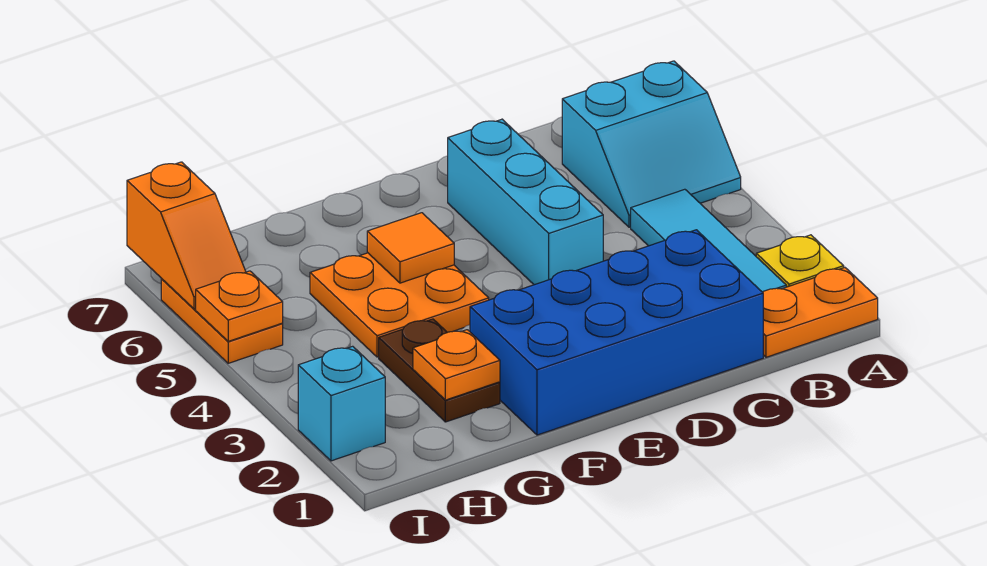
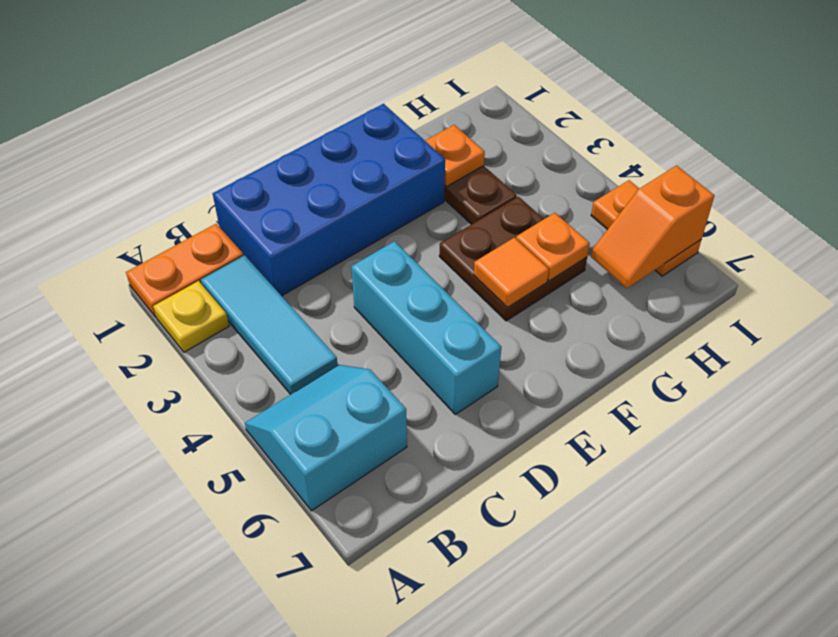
orange plate F4:G5 level 1 -> brown plate F4:G5 level 1
cyan brick I2 level 1 -> none
orange plate I5 level 2 -> orange plate G5 level 2
orange slope I6:I7 level 2 top 7 -> orange slope H6:I6 level 2 top I

